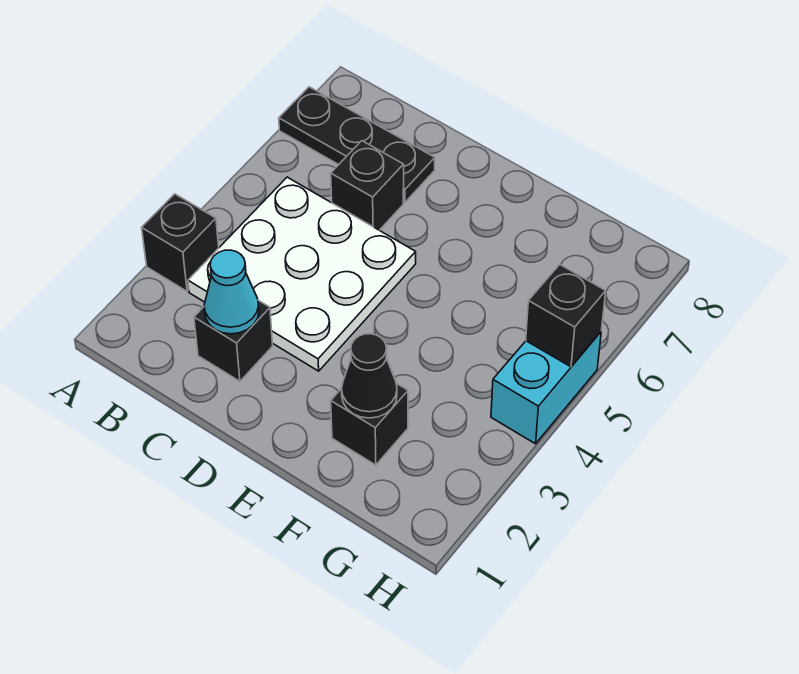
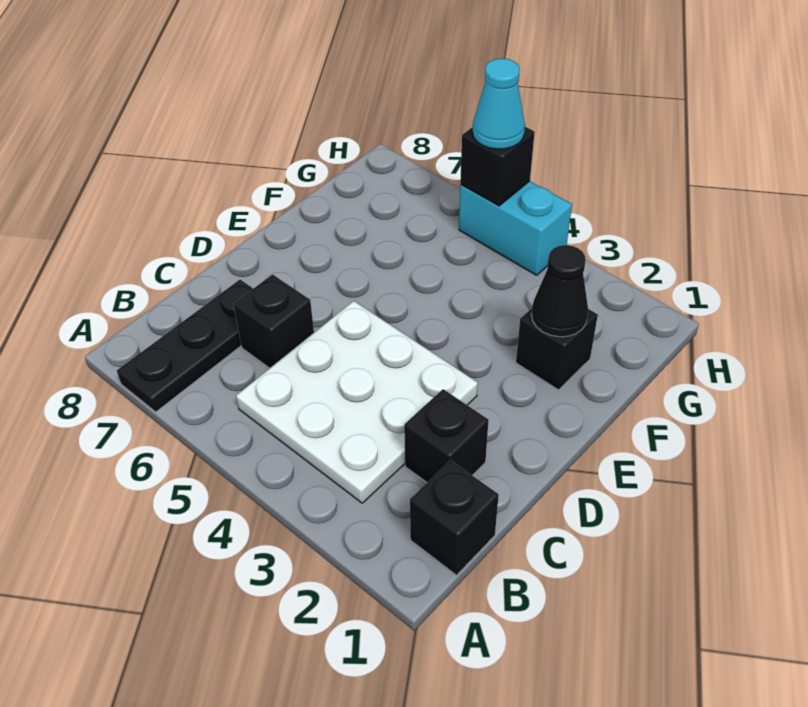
black brick A3 level 1 -> black brick B1 level 1
cyan cone C2 level 2 -> cyan cone H5 level 3

